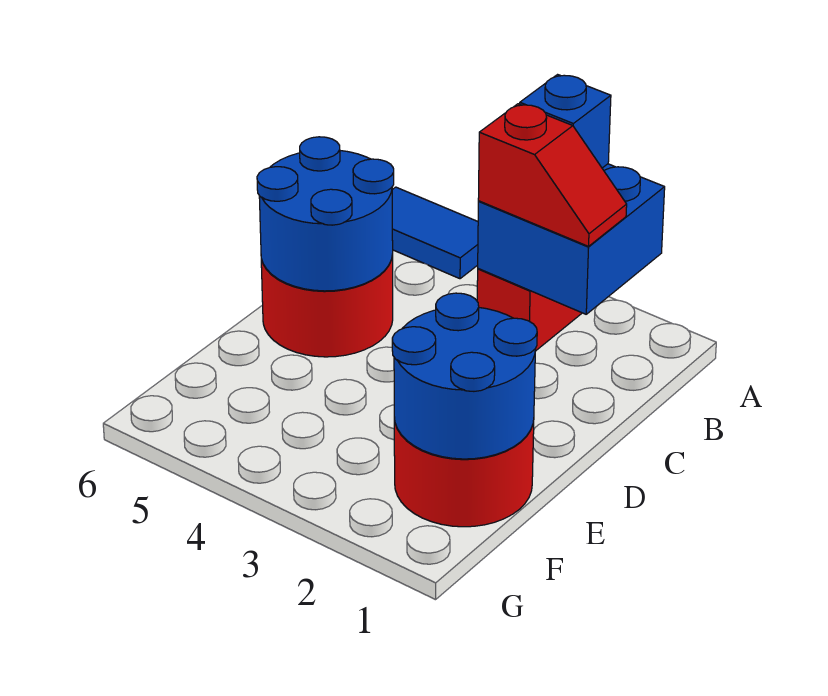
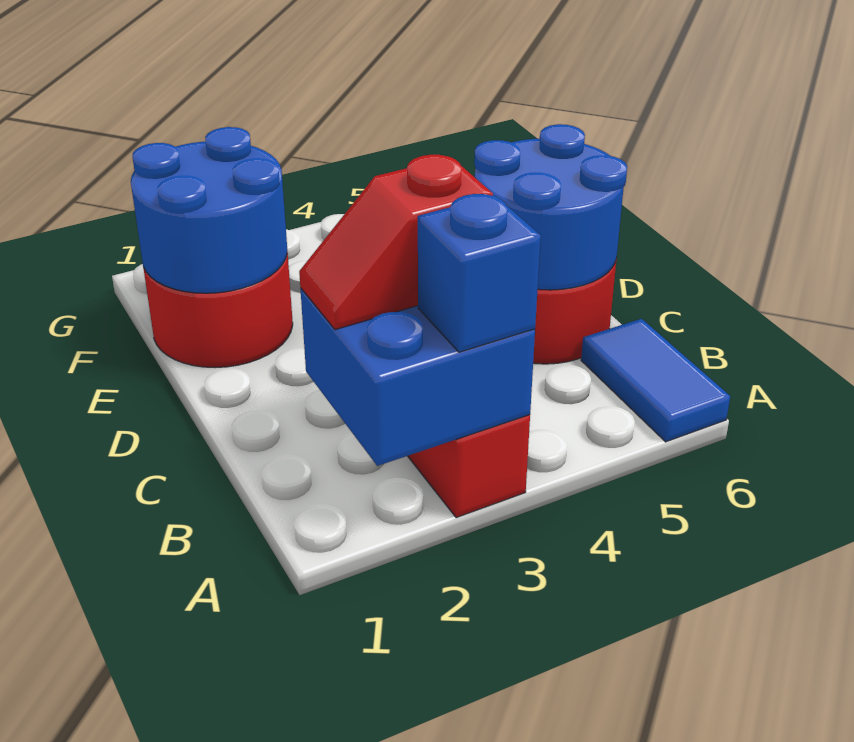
blue tile A5:A6 level 1 -> blue tile A6:B6 level 1

